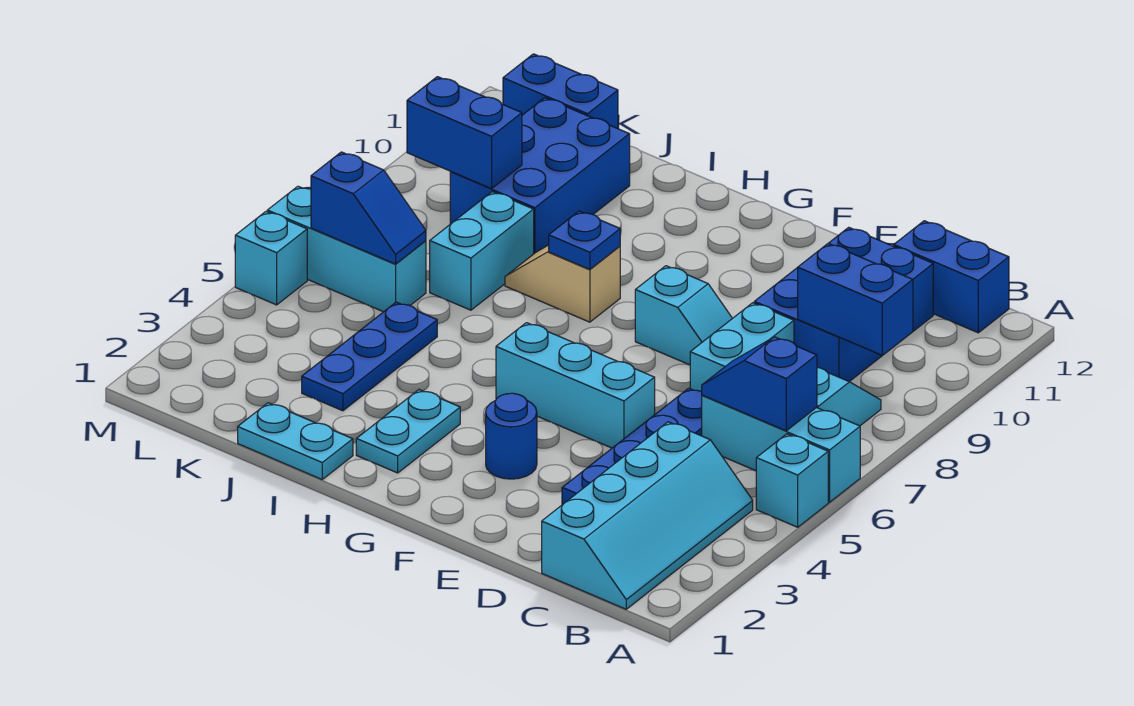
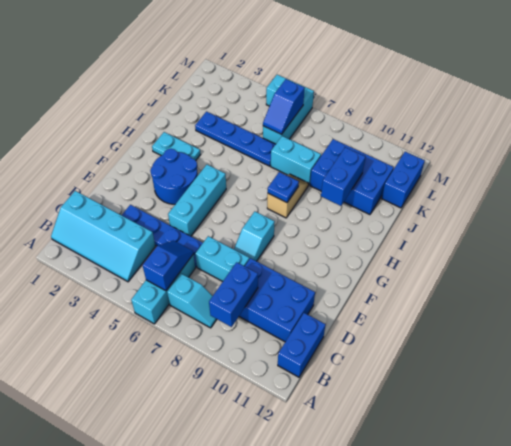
cyan brick A5 level 1 -> none
blue round brick F3 level 1 -> blue round brick F3:G4 level 1
cyan plate I1:J1 level 1 -> none
blue plate J3:J5 level 1 -> blue plate J3:J6 level 1
blue brick K9:L9 level 2 -> blue brick I10:J10 level 2

